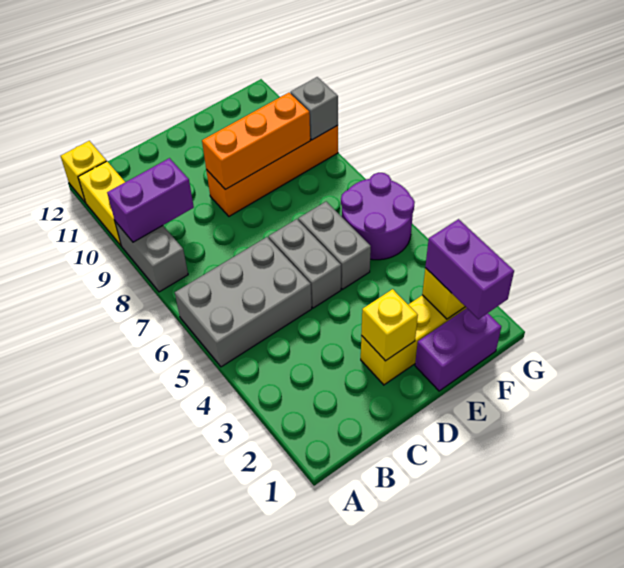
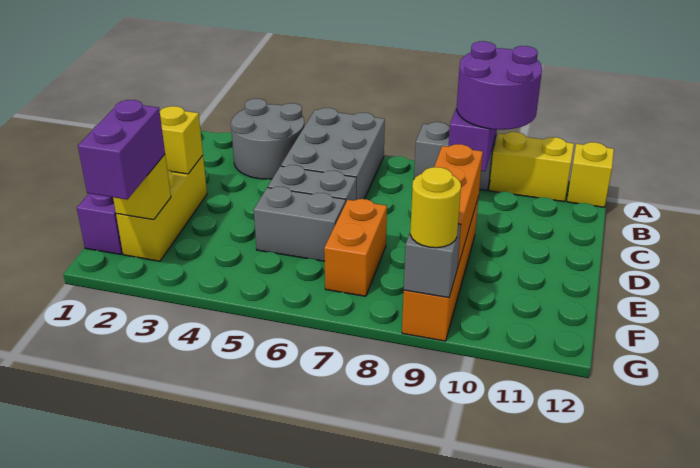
none -> grey round brick A3:B4 level 1
none -> orange brick E7:F7 level 1
purple brick F1:F2 level 3 -> purple brick F2:G2 level 3
purple round brick F5:G6 level 1 -> purple round brick A9:B10 level 3
none -> yellow round brick G9 level 3

